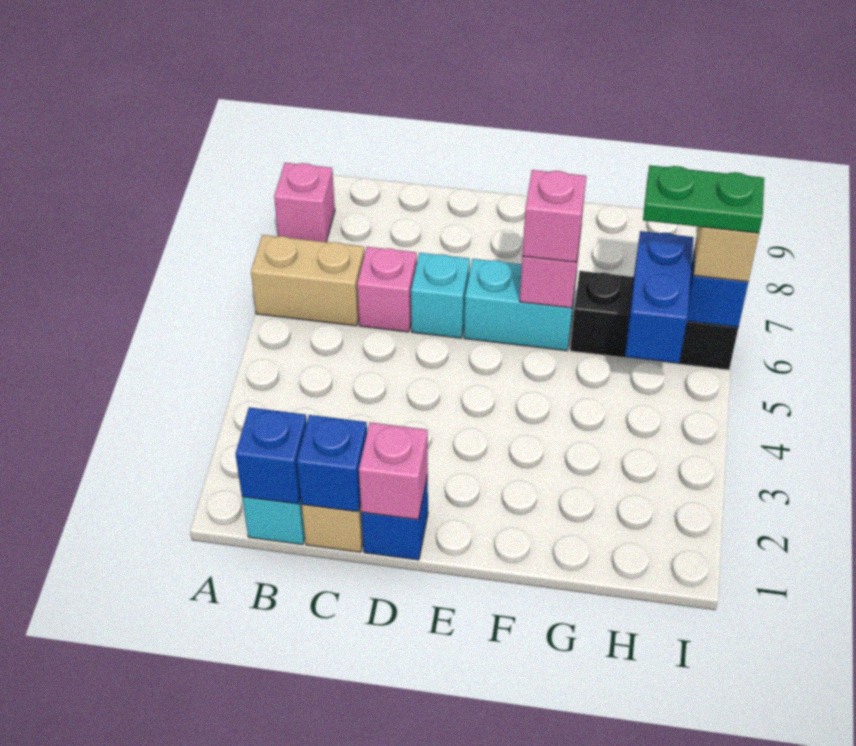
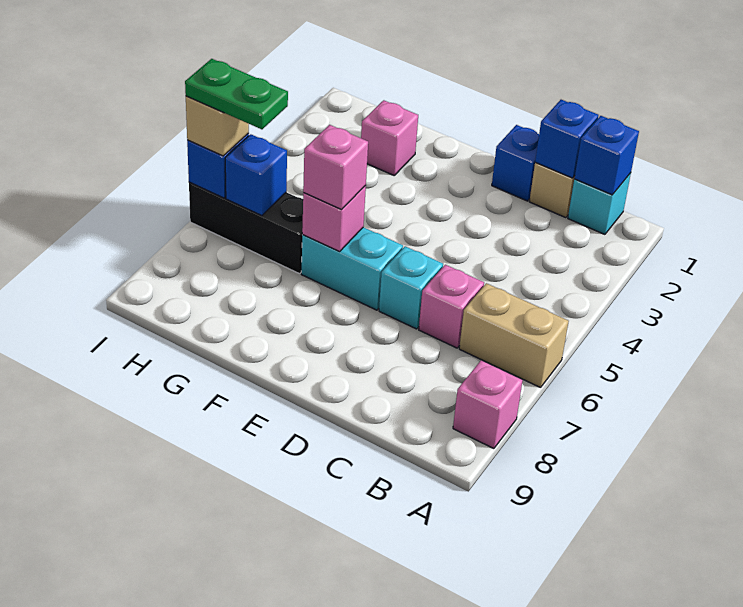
pink brick D1 level 2 -> pink brick G2 level 1
blue brick H5:H6 level 2 -> blue brick H6 level 2

